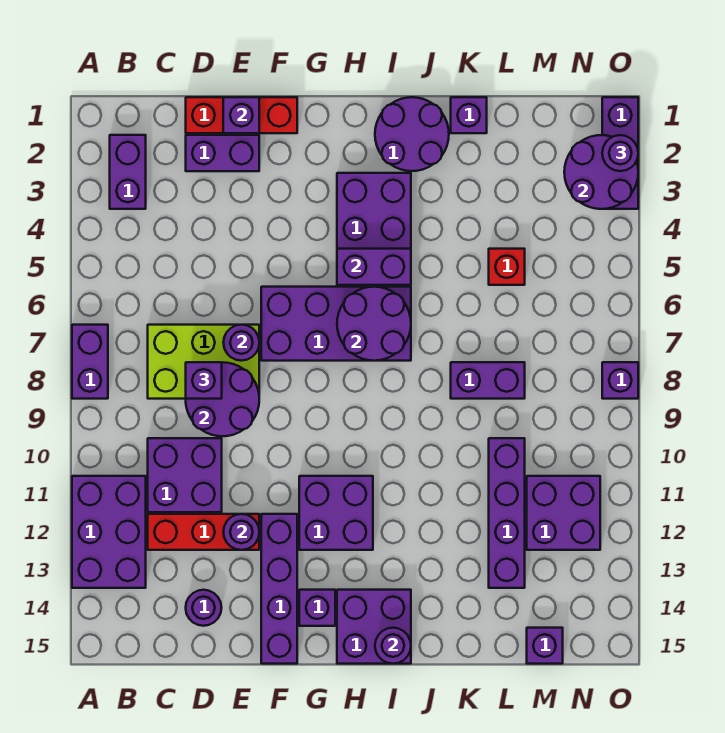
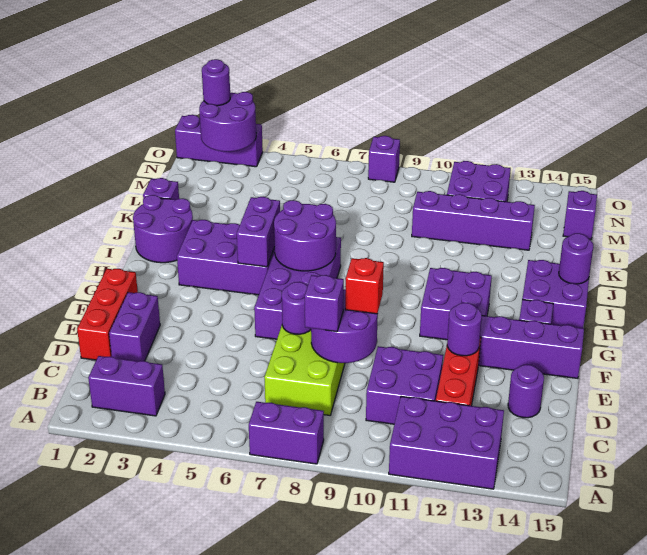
purple brick E1 level 2 -> none
purple brick K8:L8 level 1 -> none
red brick L5 level 1 -> red brick E9 level 3

